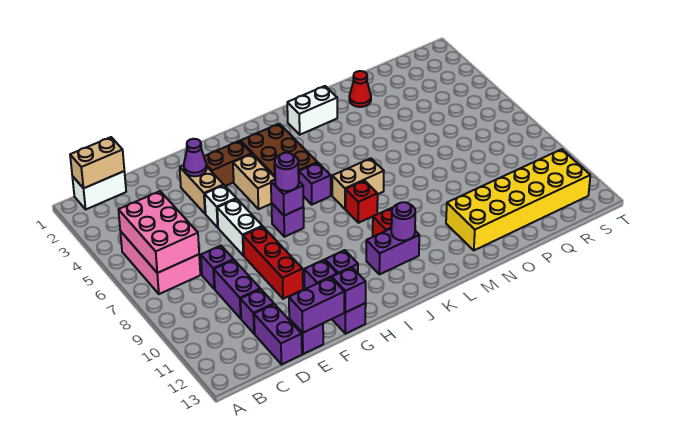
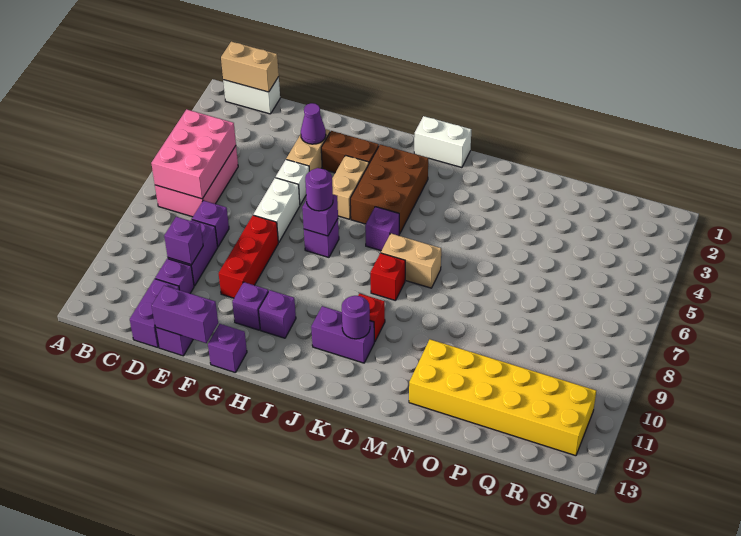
purple brick G13 level 2 -> purple brick D10 level 2
white brick L2:M2 level 1 -> white brick J1:K1 level 1
red cone O2 level 1 -> none

